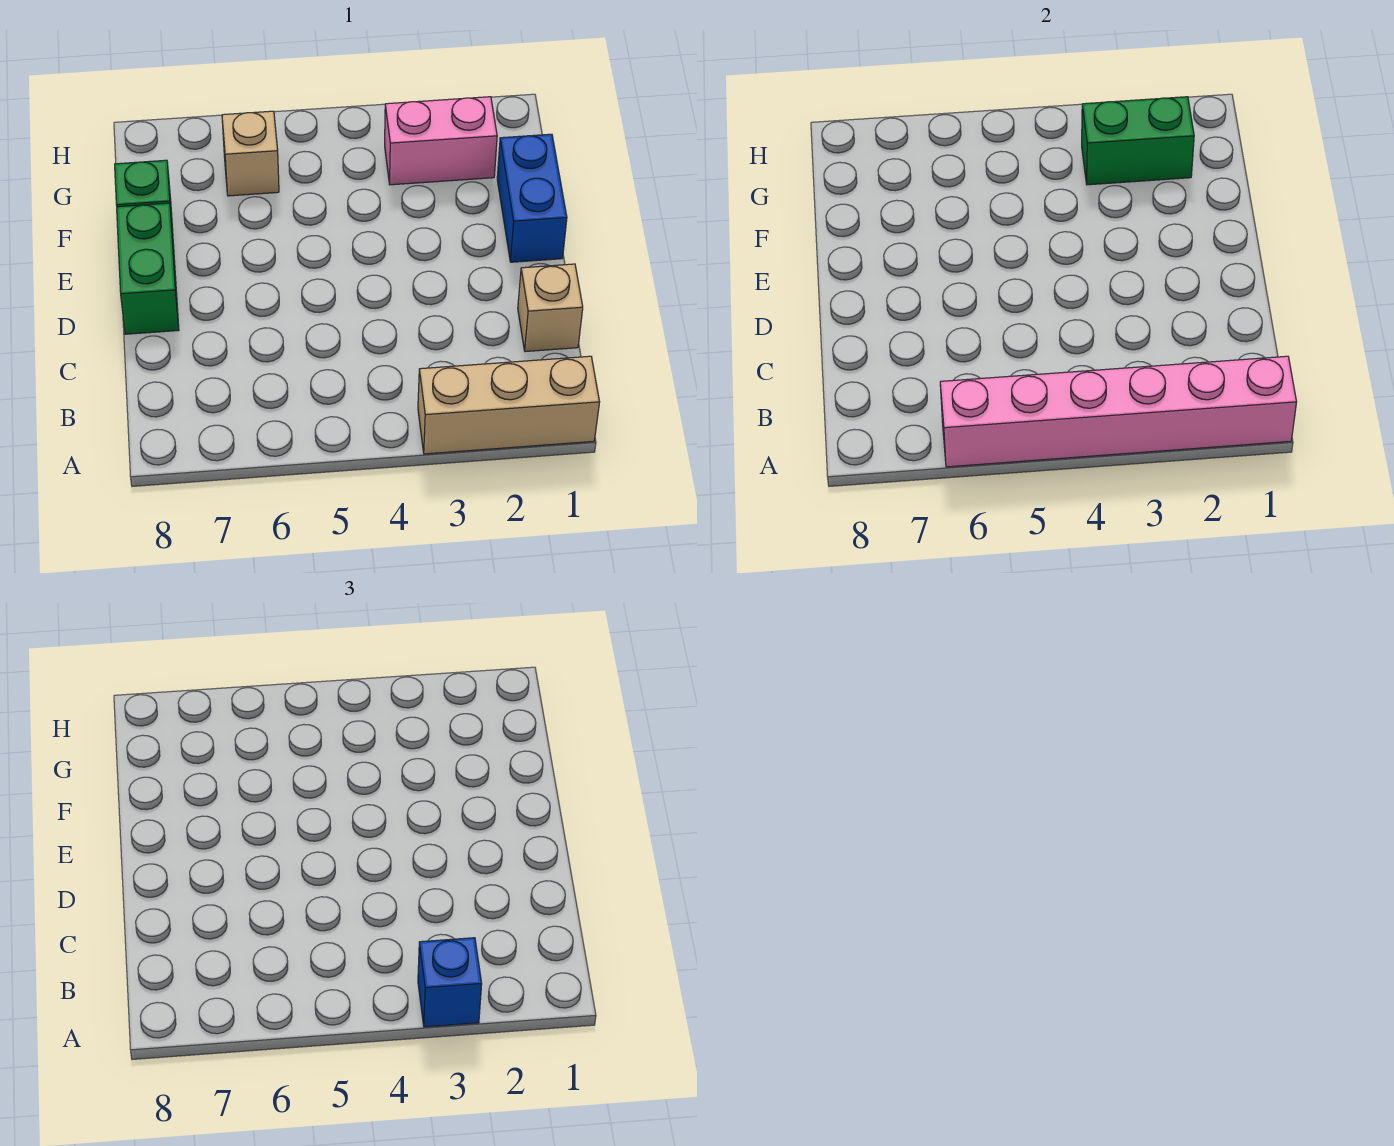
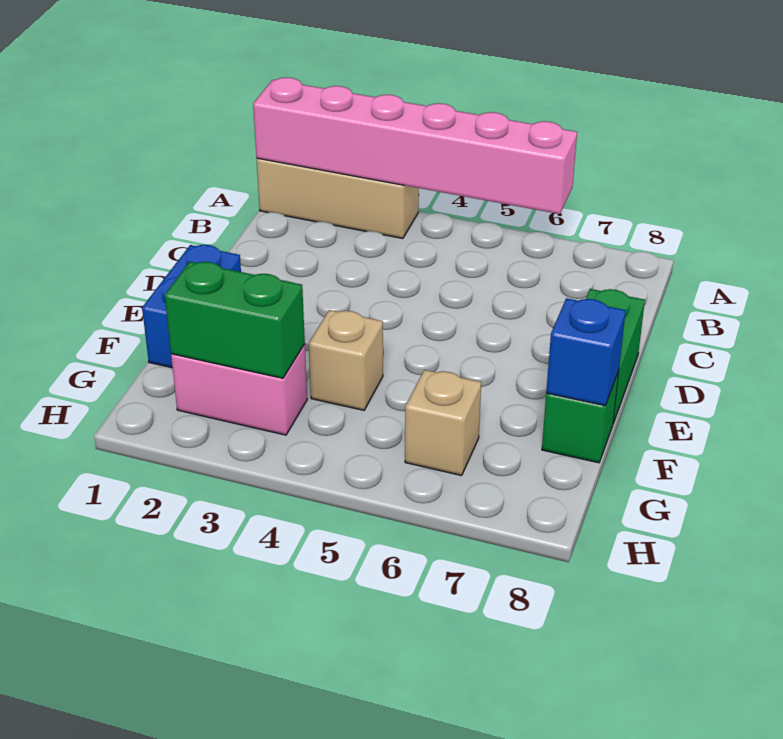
blue brick A3 level 3 -> blue brick F8 level 2
tan brick C1 level 1 -> tan brick F4 level 1

